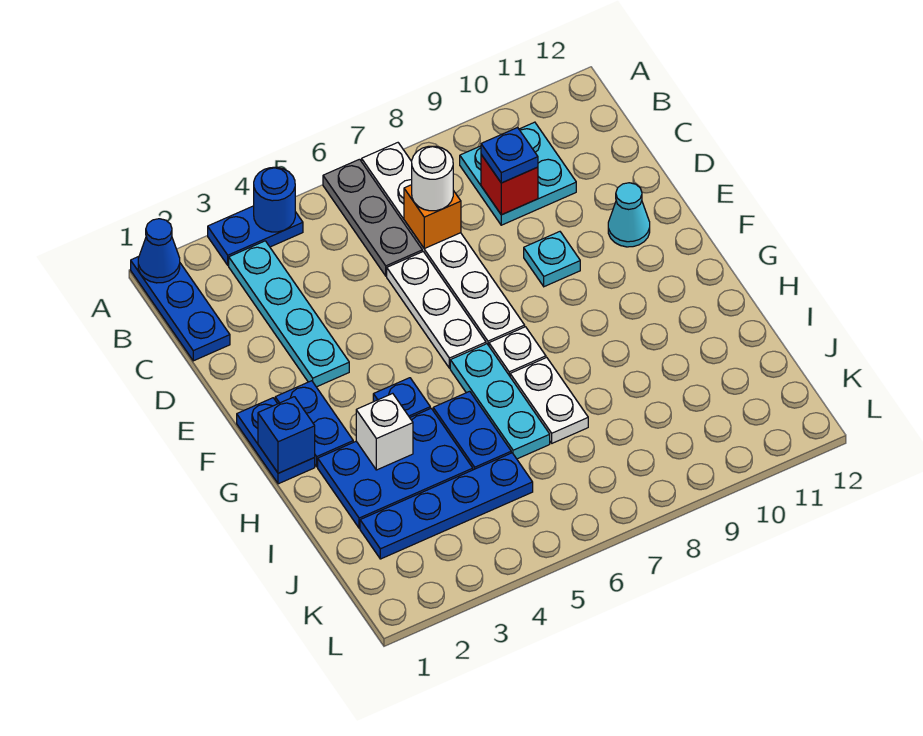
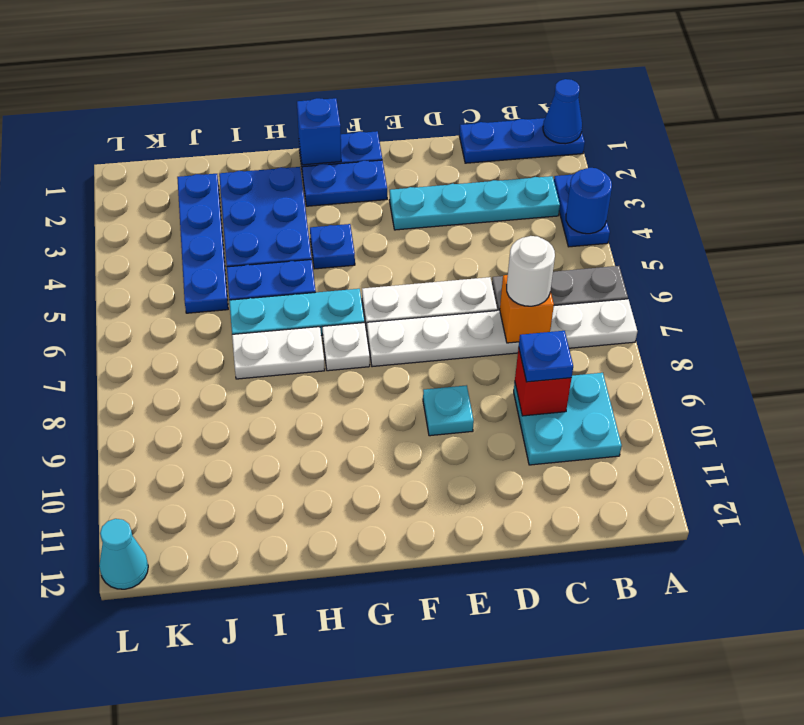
cyan cone E11 level 1 -> cyan cone L12 level 1
white brick H3 level 2 -> none

